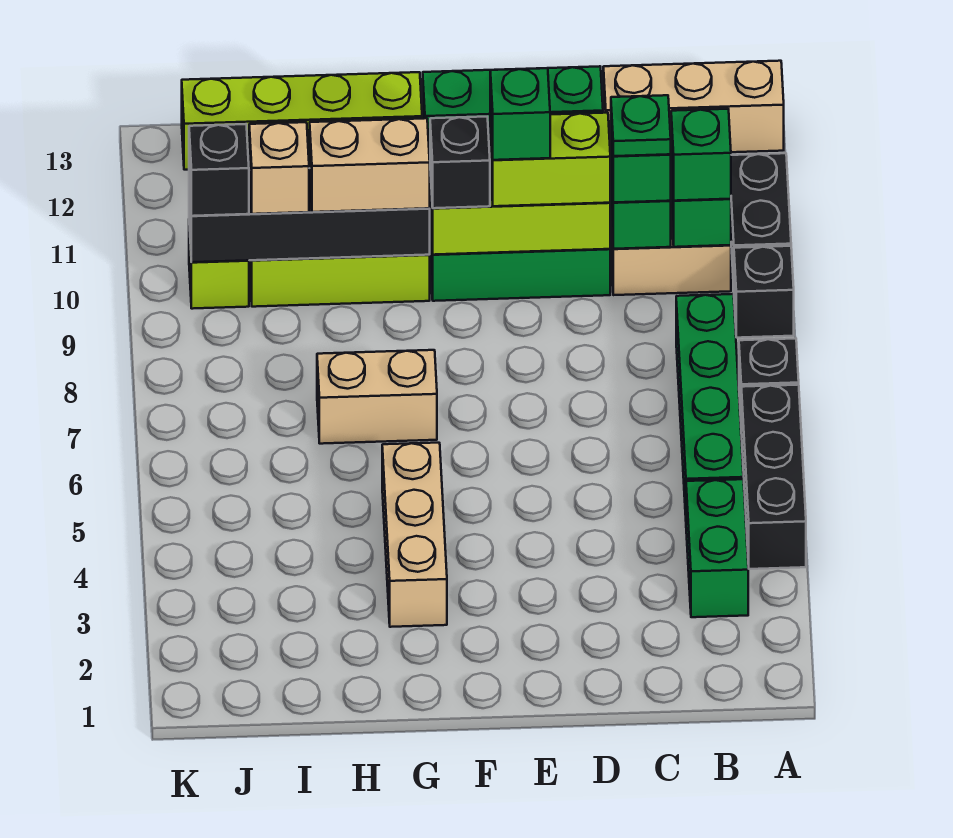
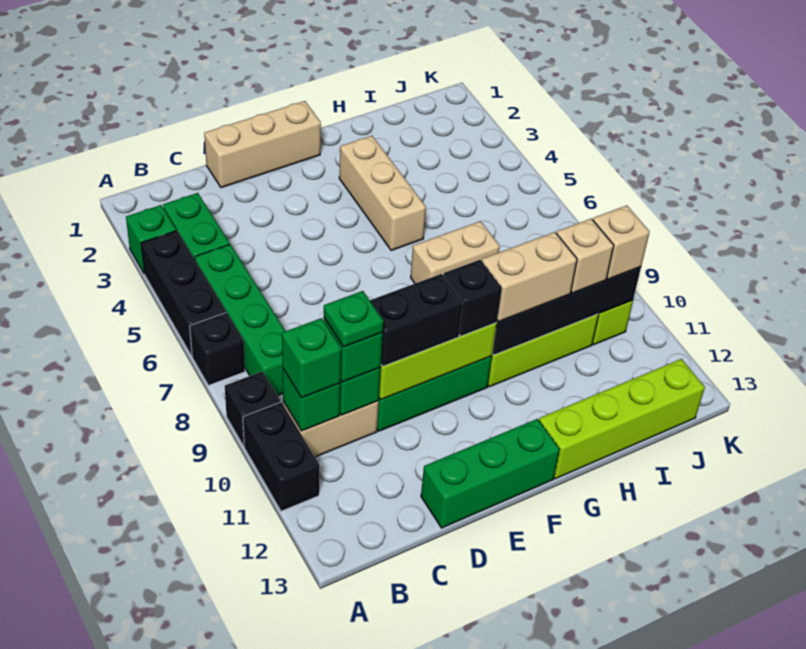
tan brick A13:C13 level 1 -> tan brick D1:F1 level 1
lime brick D10:E10 level 3 -> black brick D10:E10 level 3
green brick E10 level 4 -> green brick A3 level 1
black brick J10 level 3 -> tan brick J10 level 3

